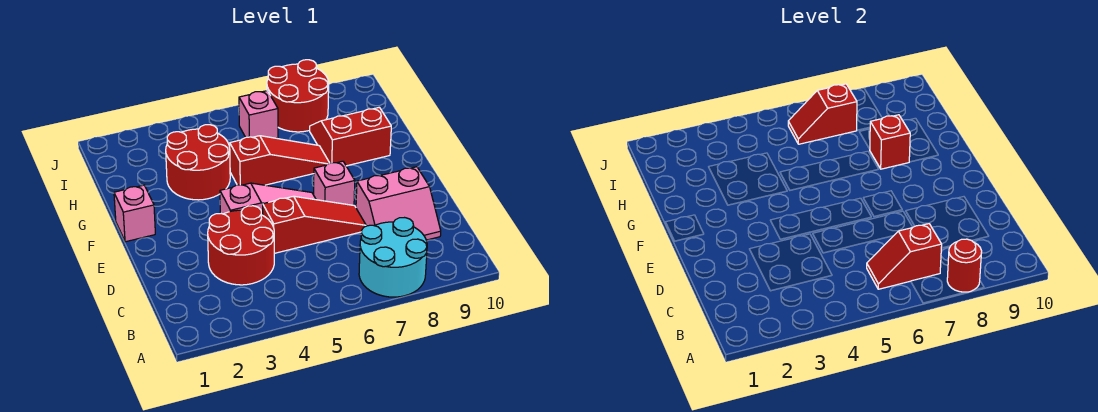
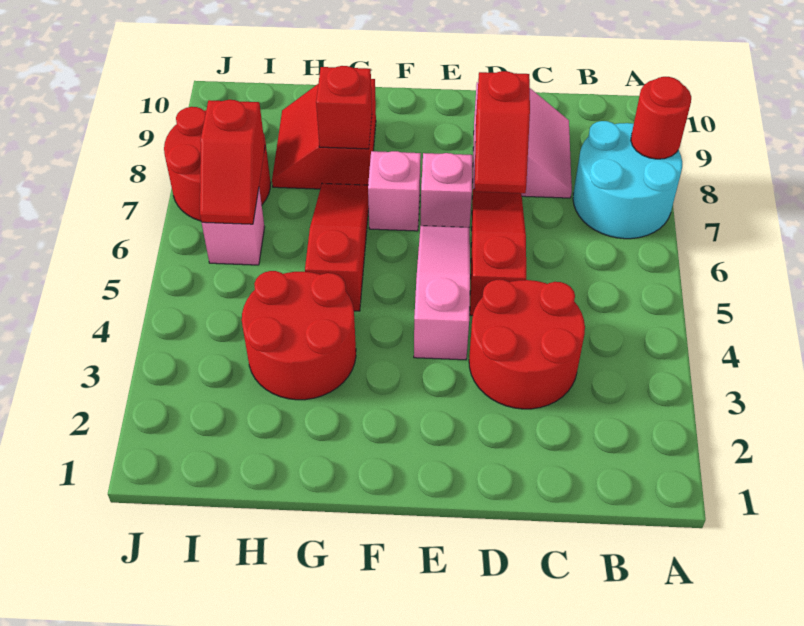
red slope B6:B7 level 2 top 7 -> red slope D7:D8 level 2 top 8
pink brick F1 level 1 -> pink brick F7 level 1

